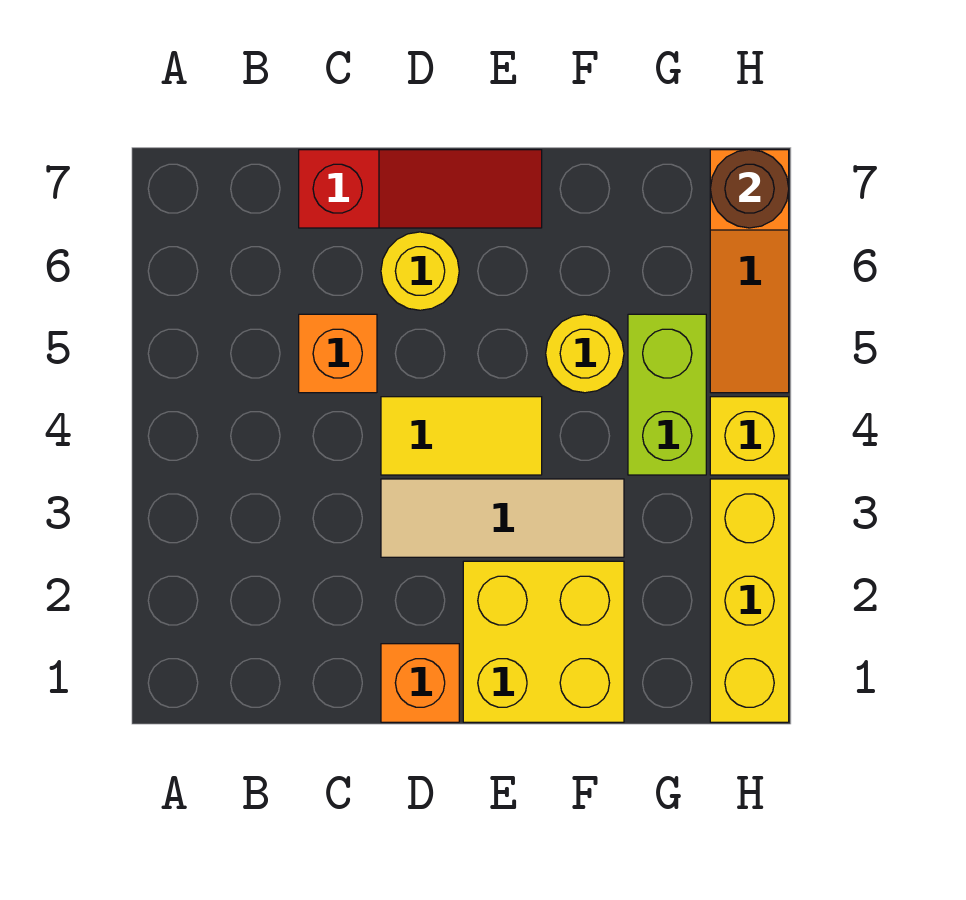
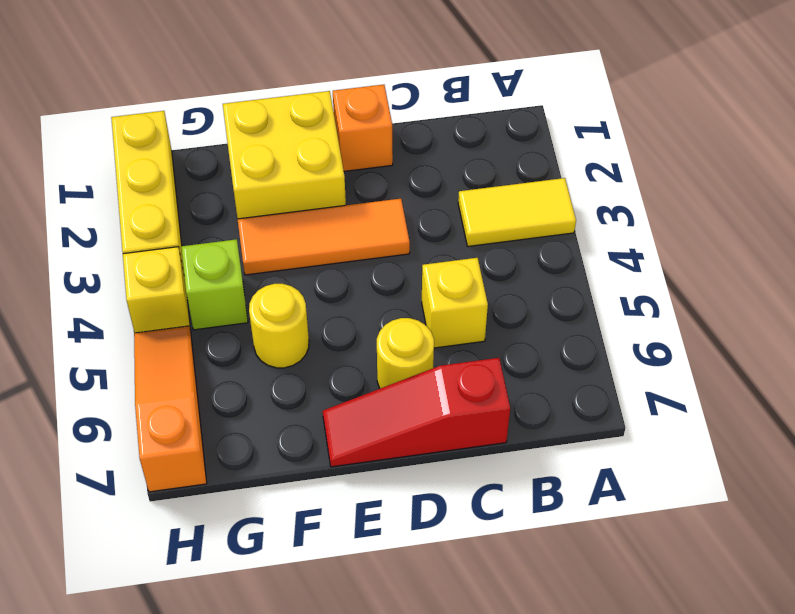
orange brick C5 level 1 -> yellow brick C5 level 1
tan tile D3:F3 level 1 -> orange tile D3:F3 level 1
yellow tile D4:E4 level 1 -> yellow tile A3:B3 level 1
lime brick G4:G5 level 1 -> lime brick G4 level 1
brown round brick H7 level 2 -> none

